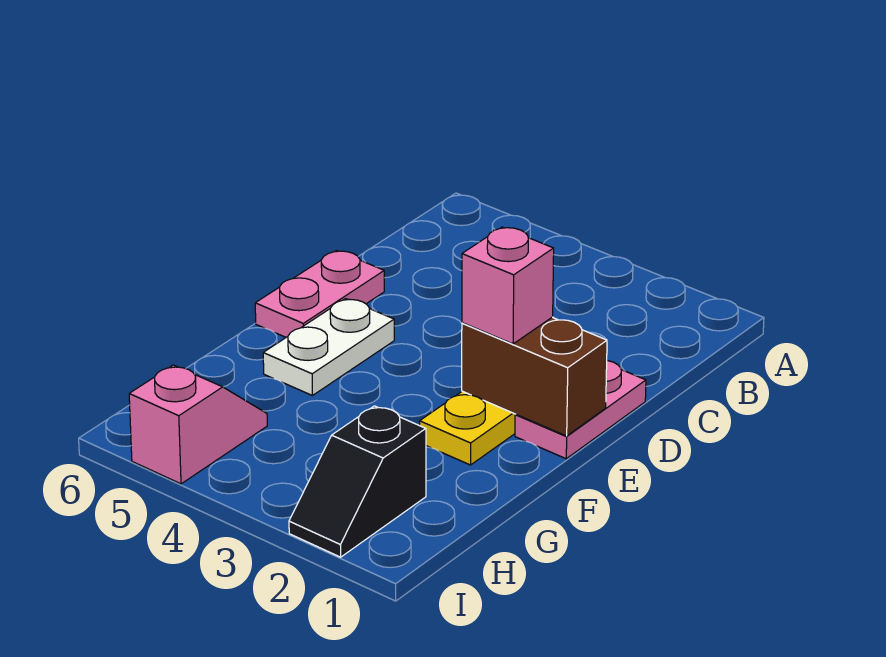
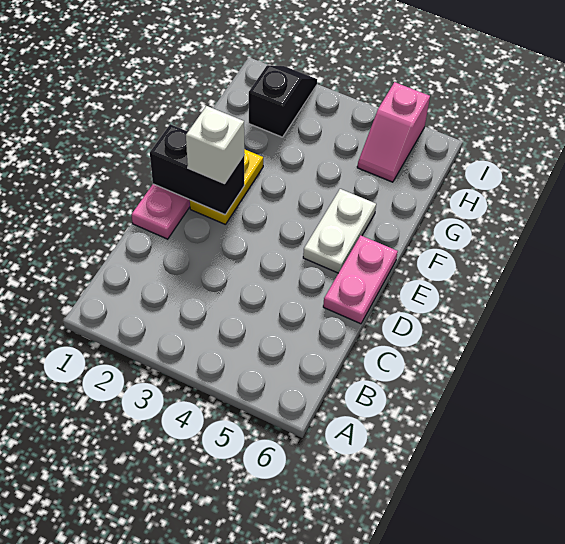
brown brick E1:E2 level 2 -> black brick E1:E2 level 2
pink brick E2 level 3 -> white brick E2 level 3

